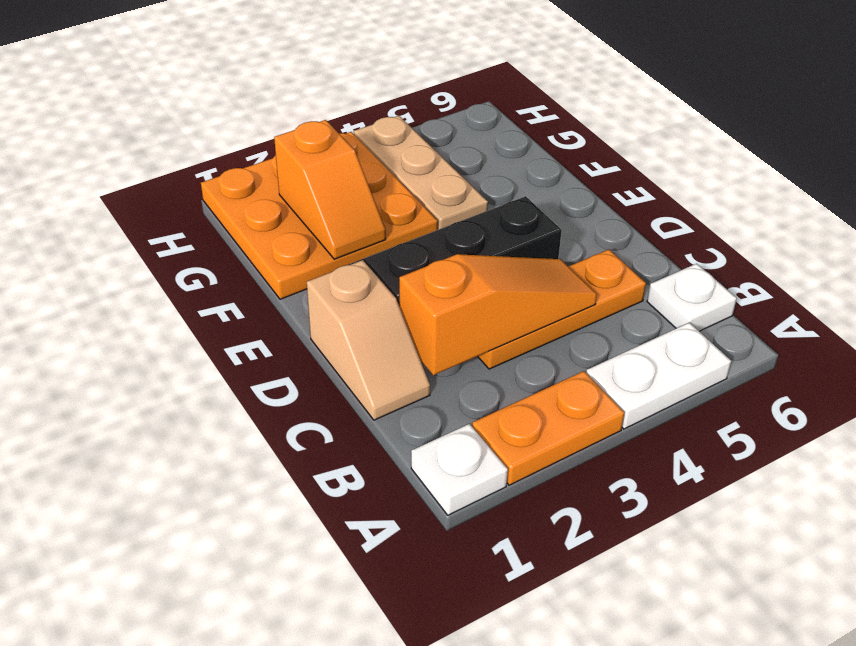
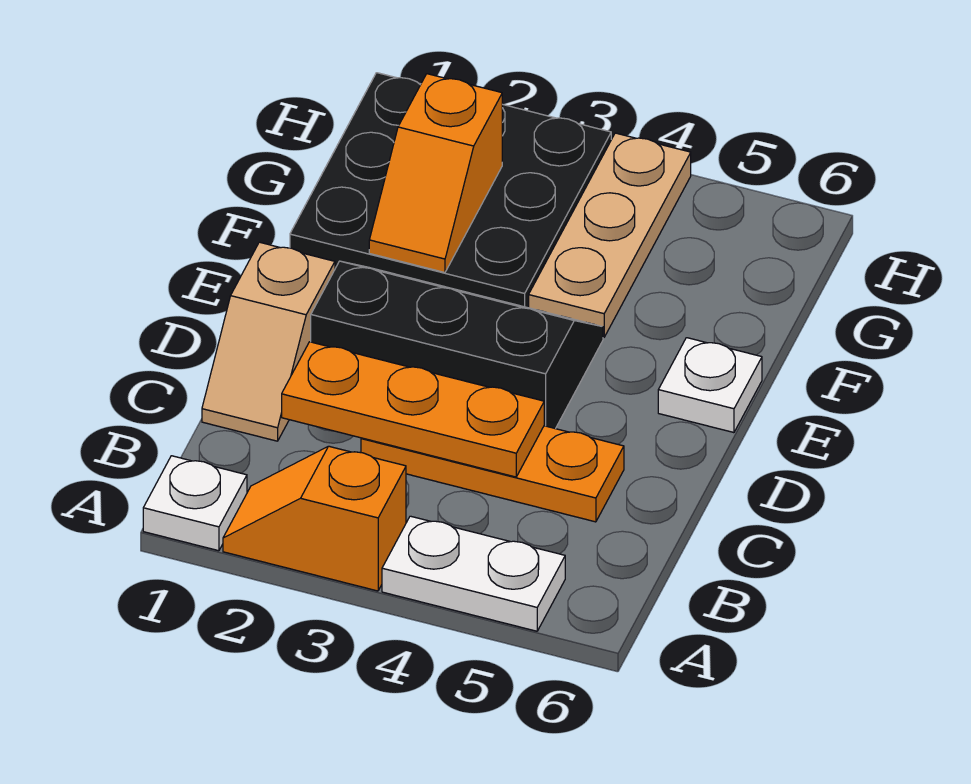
orange plate A2:A3 level 1 -> orange slope A2:A3 level 1 top 3
white plate B6 level 1 -> white plate E6 level 1
orange slope C2:C4 level 2 top 2 -> orange plate C2:C4 level 2
orange plate F1:H3 level 1 -> black plate F1:H3 level 1

